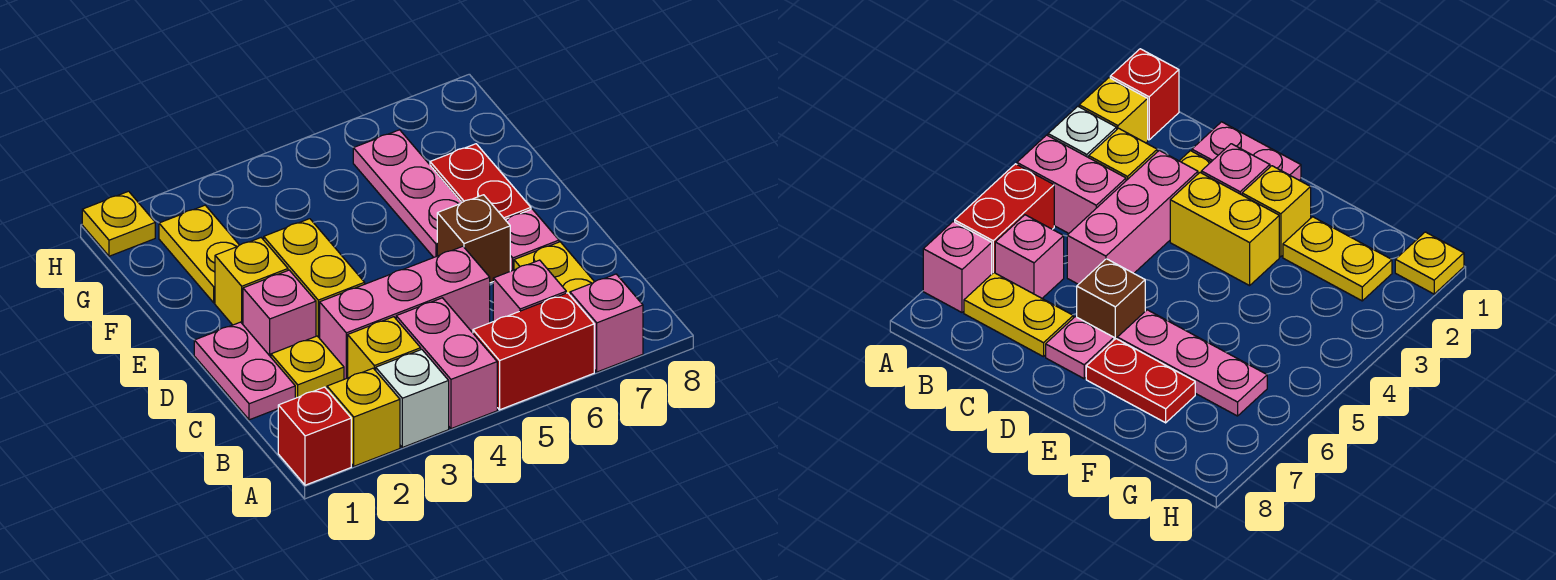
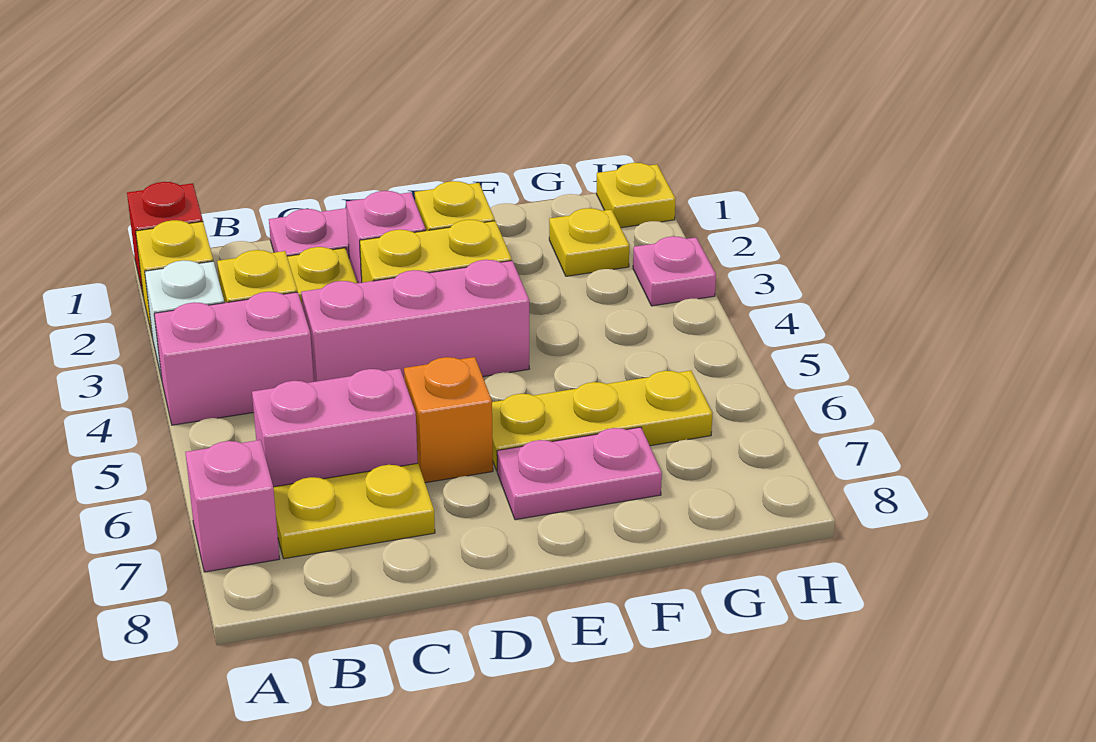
red brick A5:A6 level 1 -> none
pink brick B6 level 1 -> pink brick B6:C6 level 1
pink brick C3:C5 level 1 -> pink brick C4:E4 level 1
brown brick D6 level 1 -> orange brick D6 level 1
pink plate D7 level 1 -> pink plate H3 level 1
pink plate E6:G6 level 1 -> yellow plate E6:G6 level 1
red plate E7:F7 level 1 -> pink plate E7:F7 level 1
yellow plate F2:G2 level 1 -> yellow plate G2 level 1

